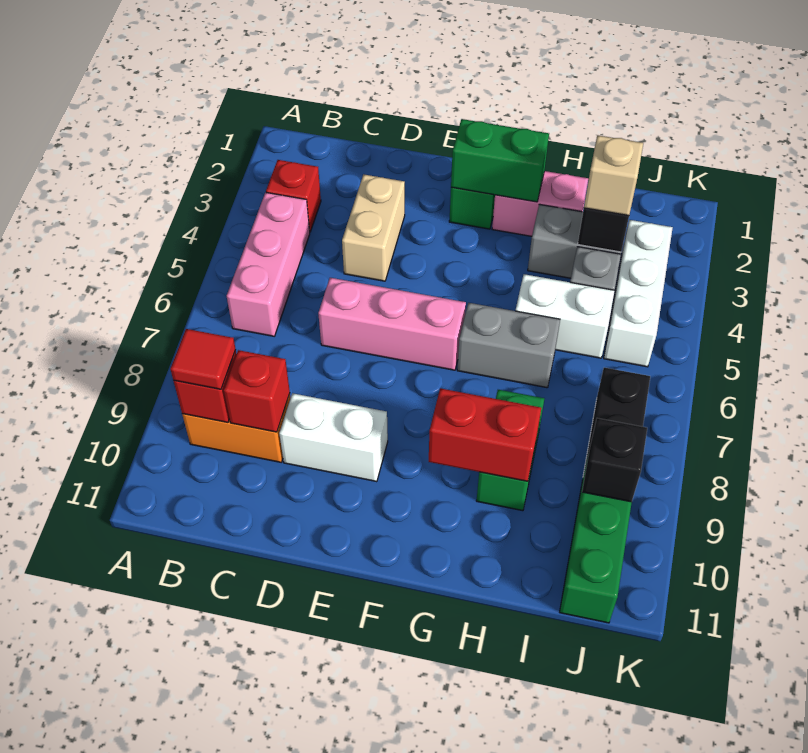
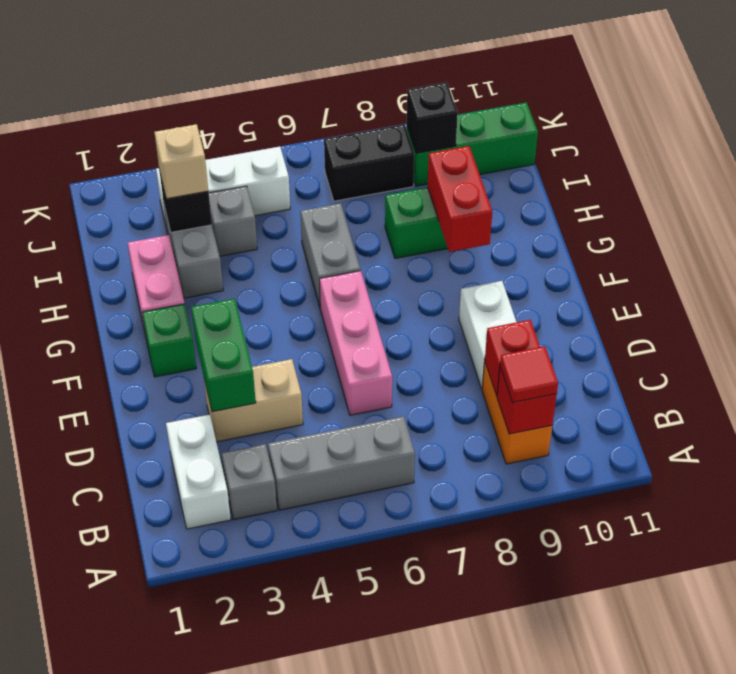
red brick B3 level 1 -> grey brick B3 level 1
pink brick B4:B6 level 1 -> grey brick B4:B6 level 1
green brick F2:G2 level 2 -> green brick D3:E3 level 2
white brick H5:I5 level 1 -> white brick B2:C2 level 1

